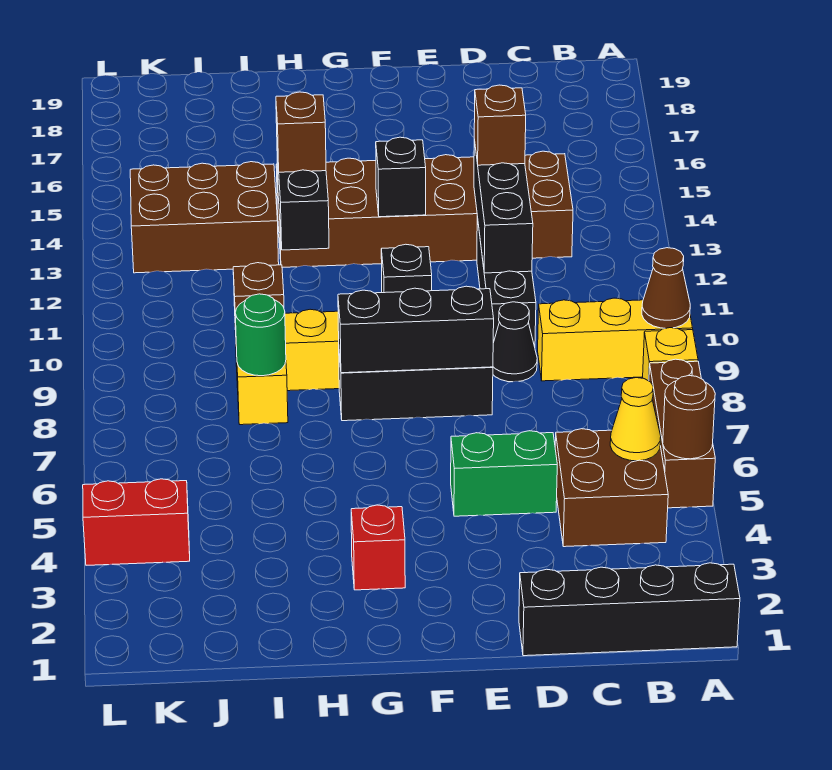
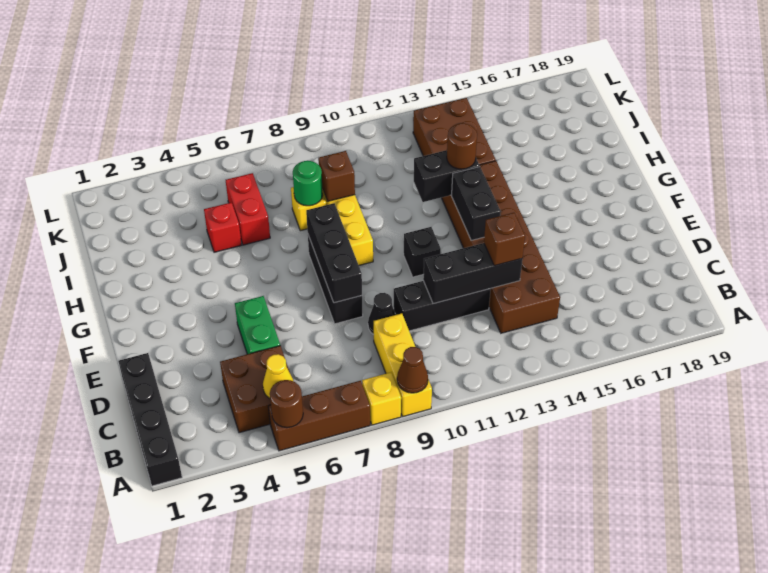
black brick F13 level 2 -> black brick F13:G13 level 2
red brick G3 level 1 -> red brick I5 level 1
brown brick H13 level 3 -> brown round brick H13 level 3
red brick K4:L4 level 1 -> red brick I6:J6 level 1

